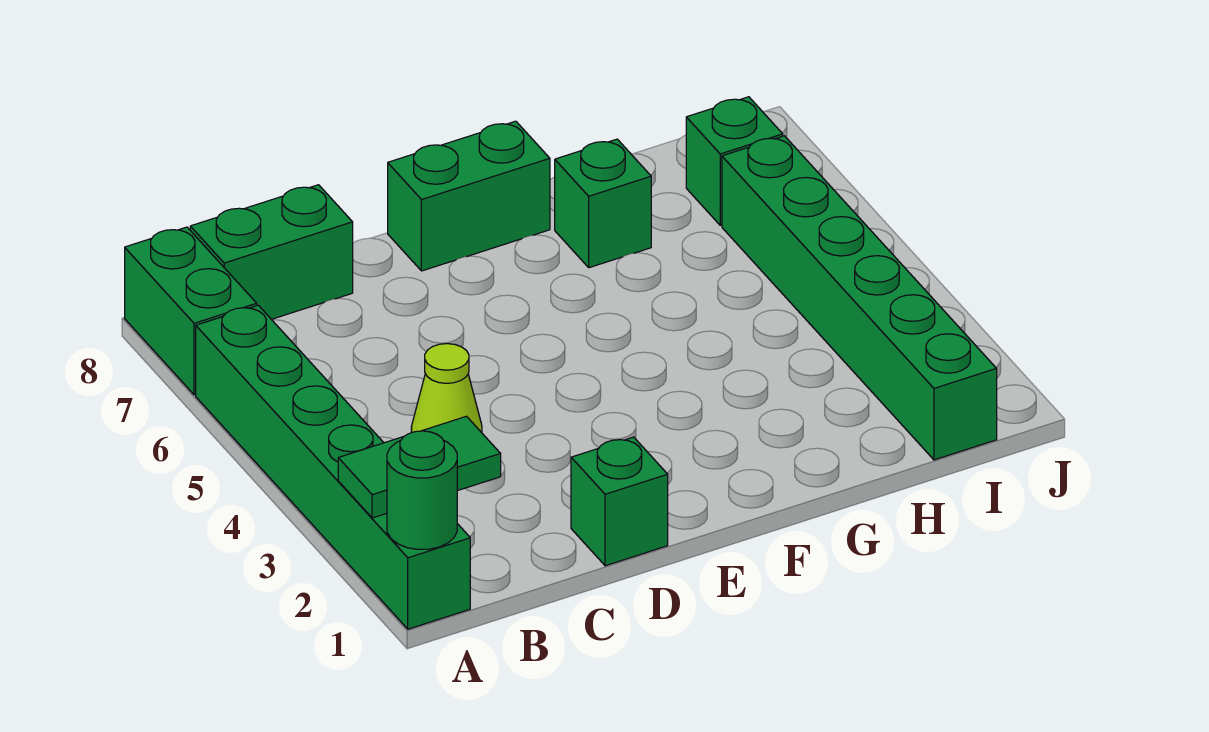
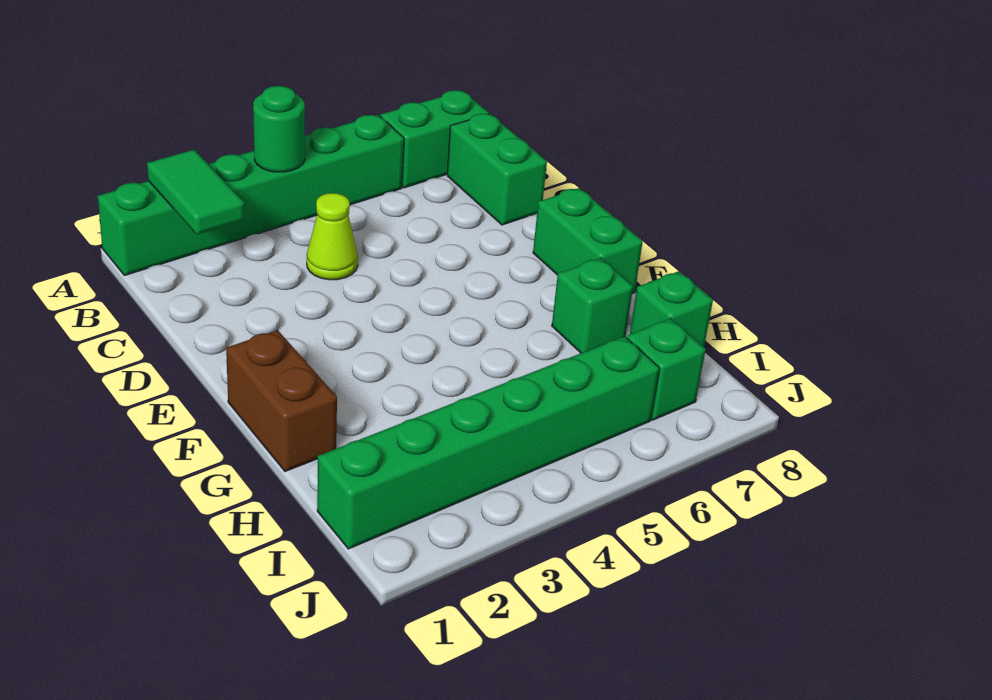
green round brick A1 level 2 -> green round brick A4 level 2
green brick D1 level 1 -> green brick H8 level 1
none -> brown brick F1:G1 level 1

